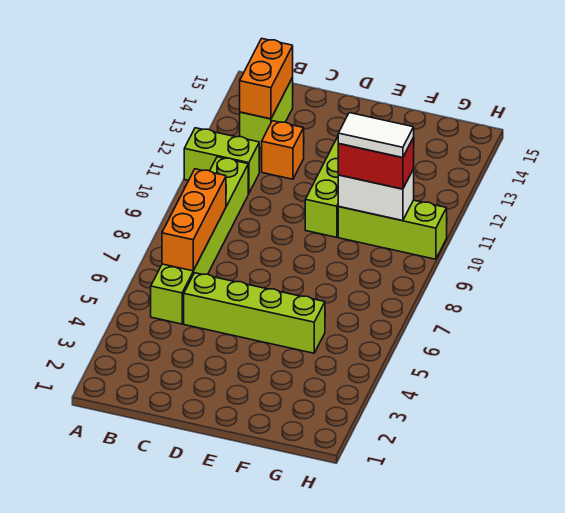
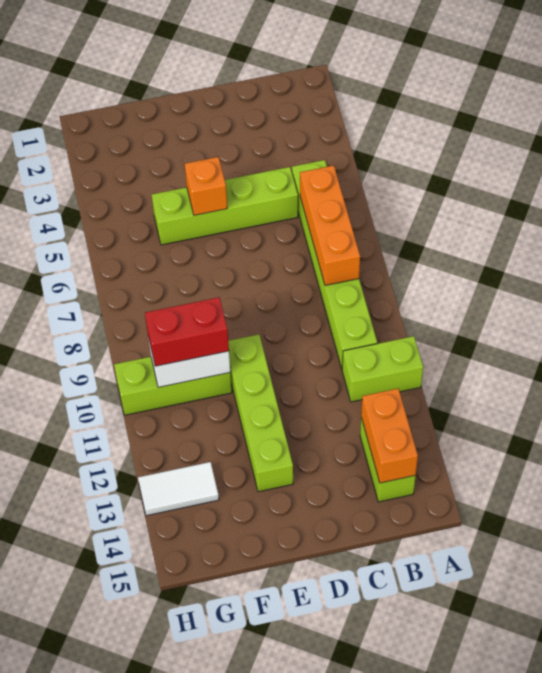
orange brick C12 level 1 -> orange brick E5 level 2
white tile F10:G10 level 4 -> white tile G13:H13 level 1

